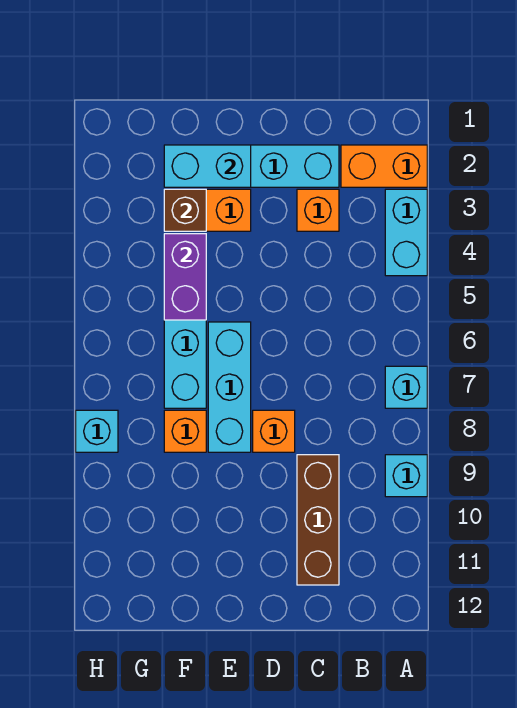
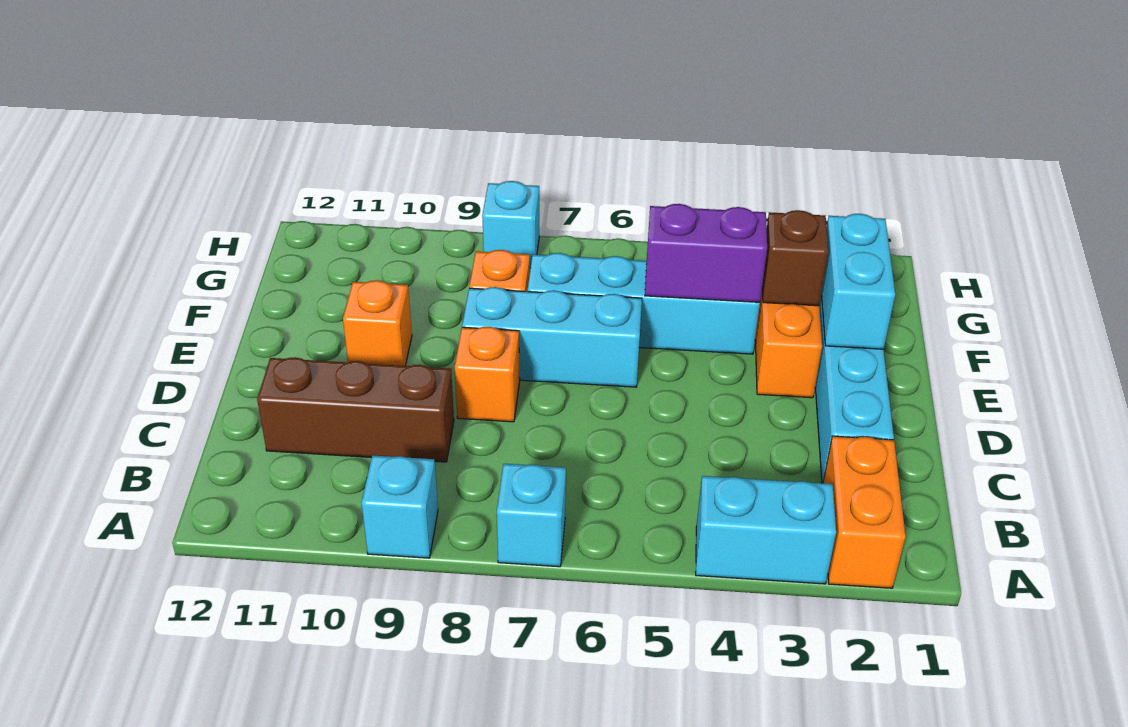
orange brick C3 level 1 -> orange brick E10 level 1

